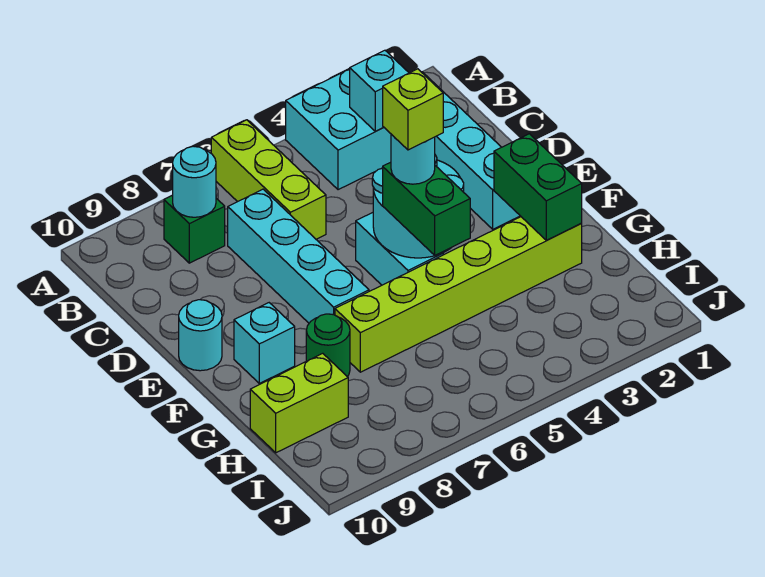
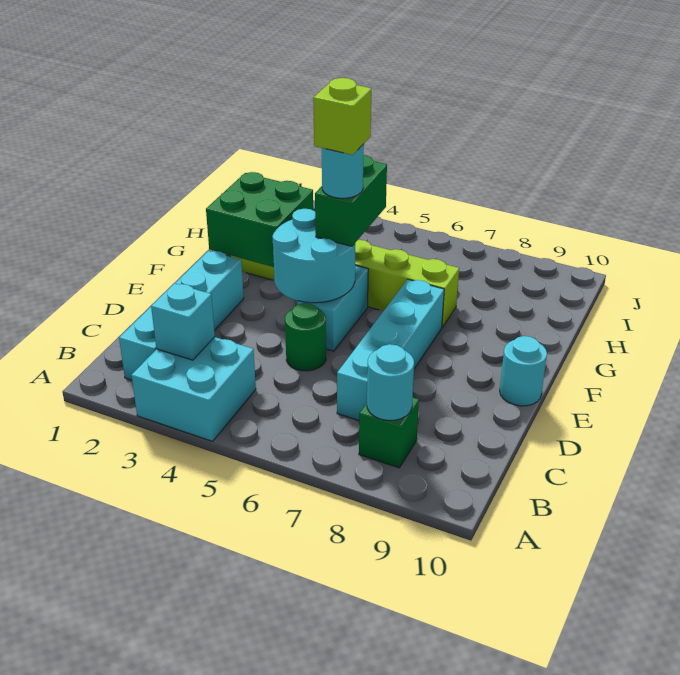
lime brick A6:C6 level 1 -> none
green brick F2:G2 level 2 -> green brick F2:G3 level 2
cyan brick F9 level 1 -> none
green round brick G8 level 1 -> green round brick D5 level 1
lime brick H9:H10 level 1 -> none

